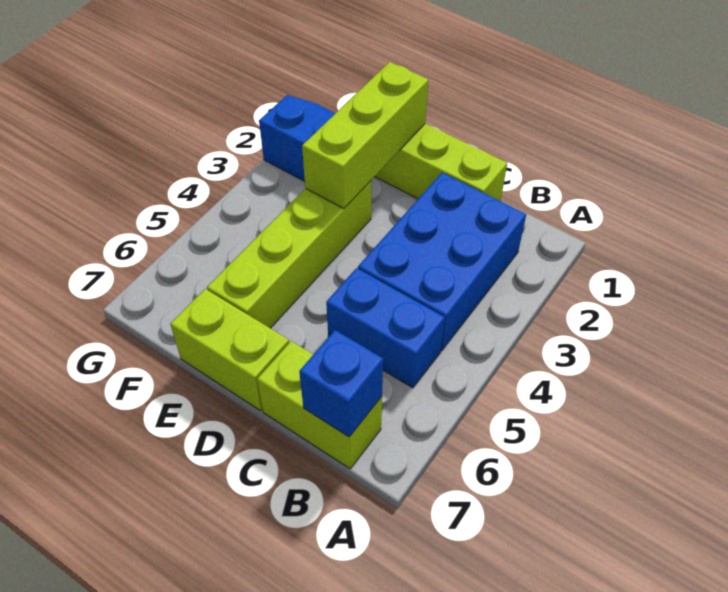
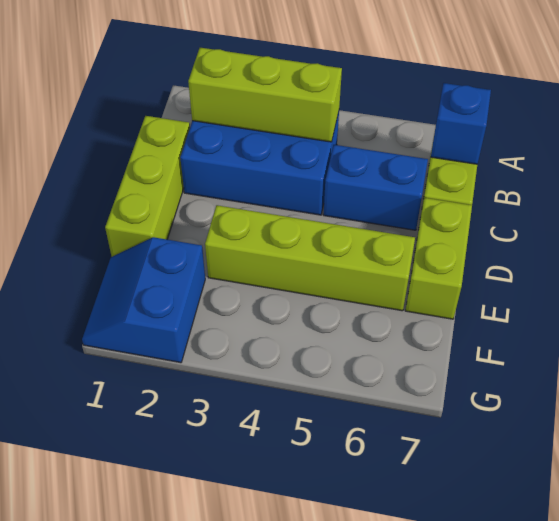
blue brick B5:C5 level 1 -> blue brick C5:C6 level 1
lime brick E1:E3 level 2 -> lime brick B2:B4 level 2

